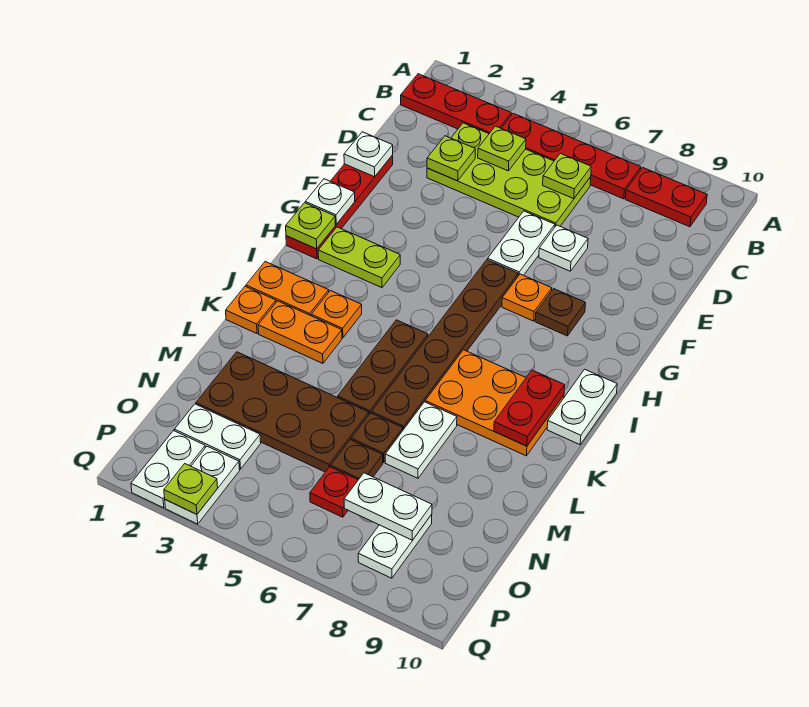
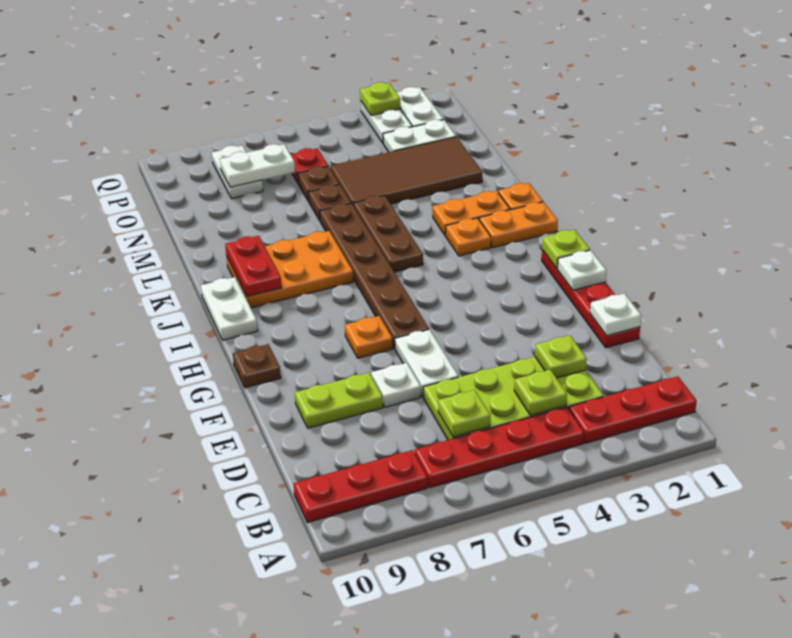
red plate B8:B9 level 1 -> red plate B8:B10 level 1
brown plate G8 level 1 -> brown plate G10 level 1
lime plate H2:H3 level 1 -> lime plate E8:E9 level 1
white plate L7:M7 level 1 -> none
brown plate M2:N5 level 1 -> brown tile M2:N5 level 1

